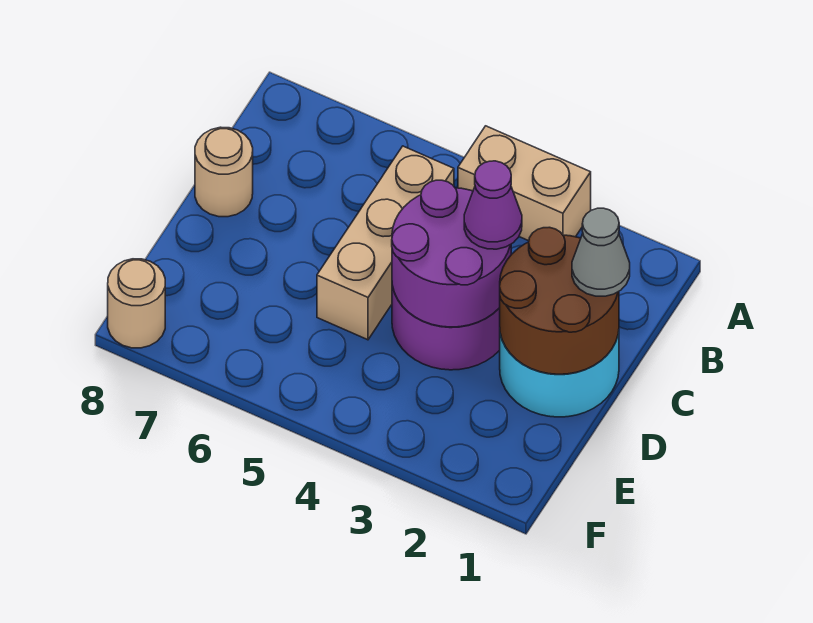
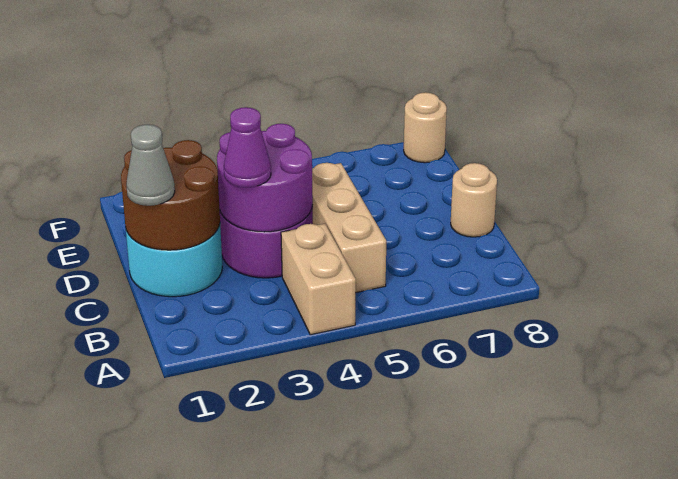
tan brick A3:A4 level 1 -> tan brick A4:B4 level 1

